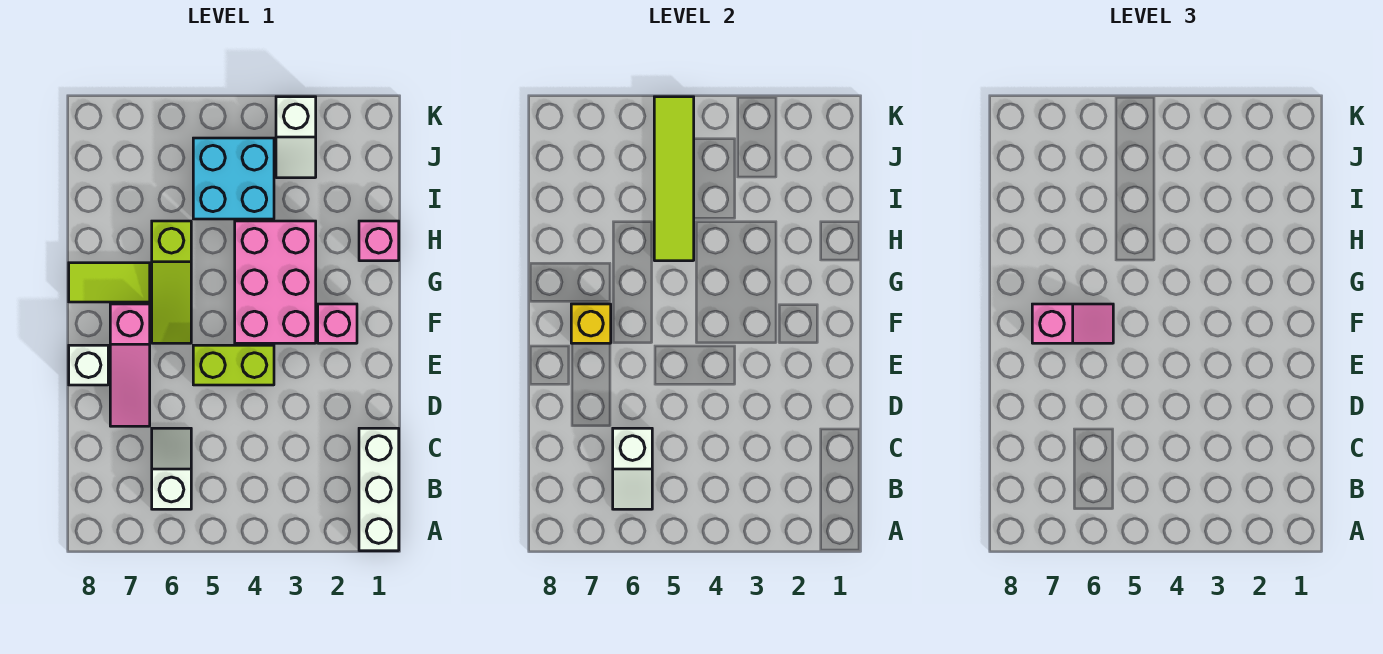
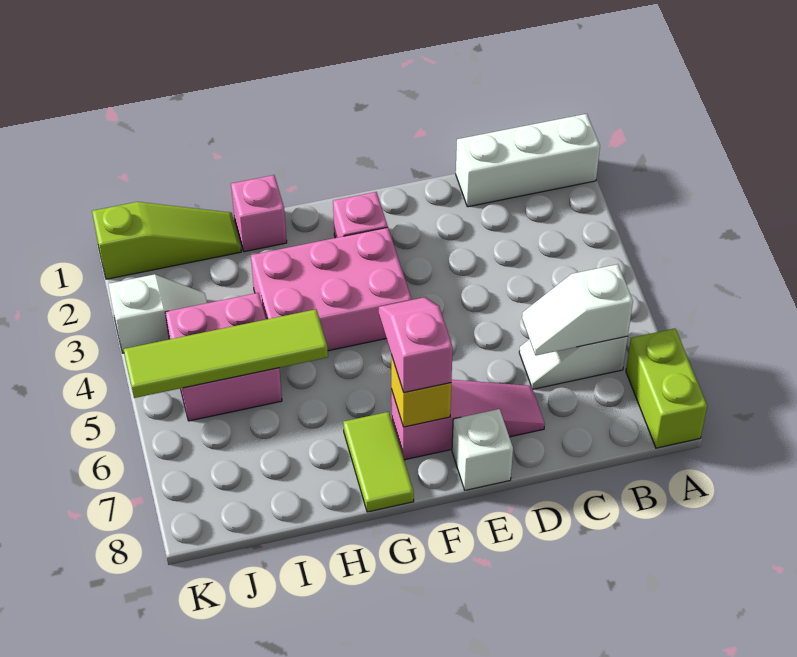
white slope B6:C6 level 2 top C -> white slope B6:C6 level 2 top B
lime brick E4:E5 level 1 -> lime brick A7:A8 level 1
lime slope F6:H6 level 1 top H -> lime slope I1:K1 level 1 top K
cyan brick I4:J5 level 1 -> pink brick I4:J5 level 1

